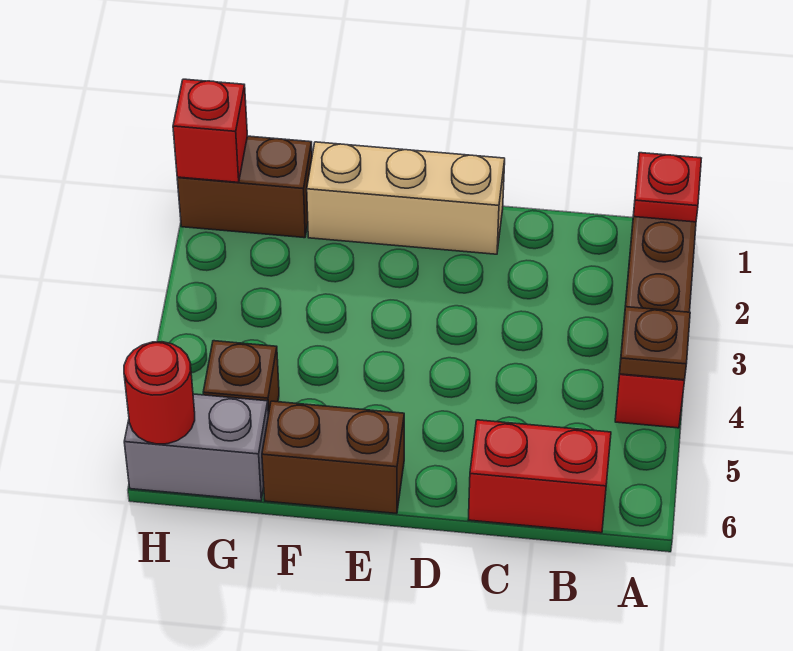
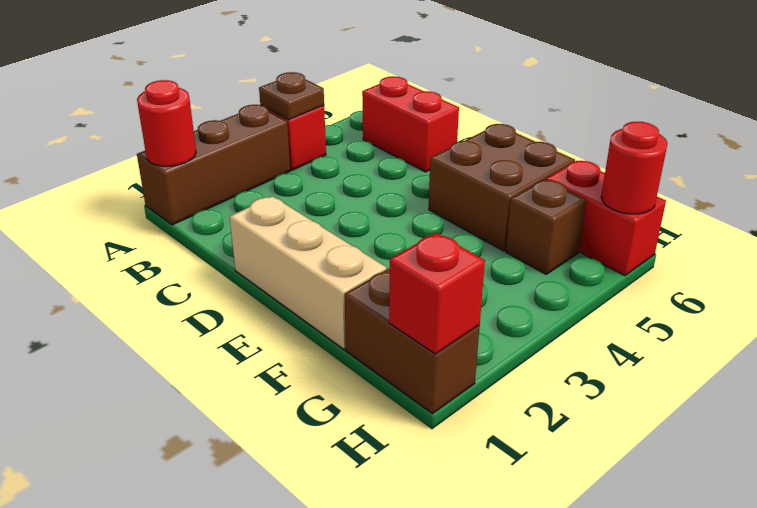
red plate A1 level 2 -> red round brick A1 level 2
brown brick E6:F6 level 1 -> brown brick E5:F6 level 1
grey brick G6:H6 level 1 -> red brick G6:H6 level 1

